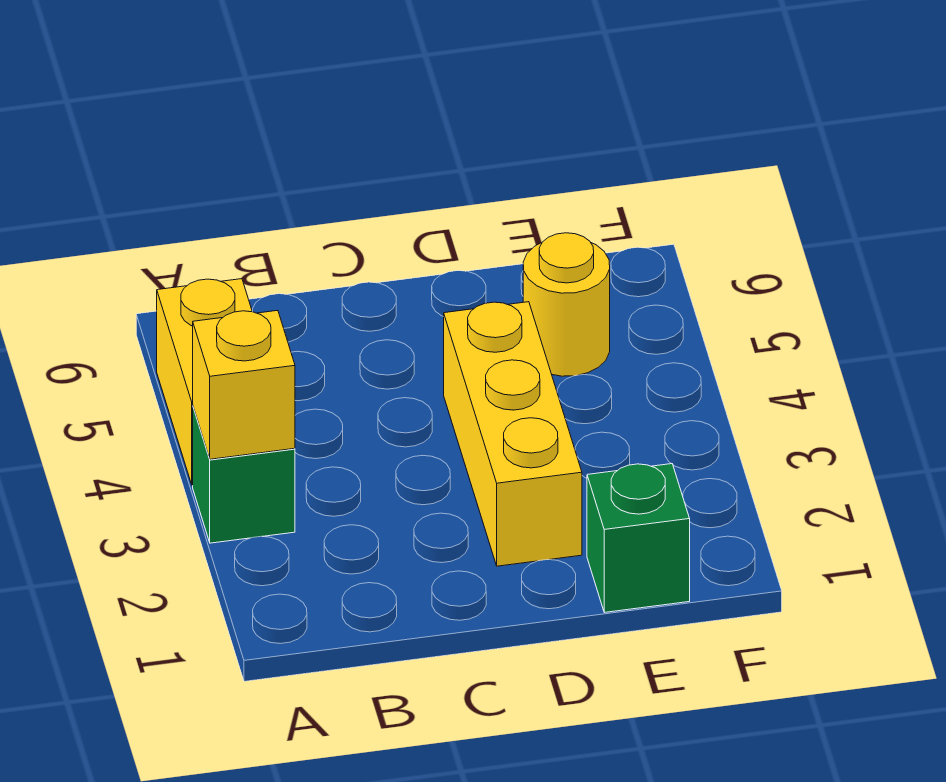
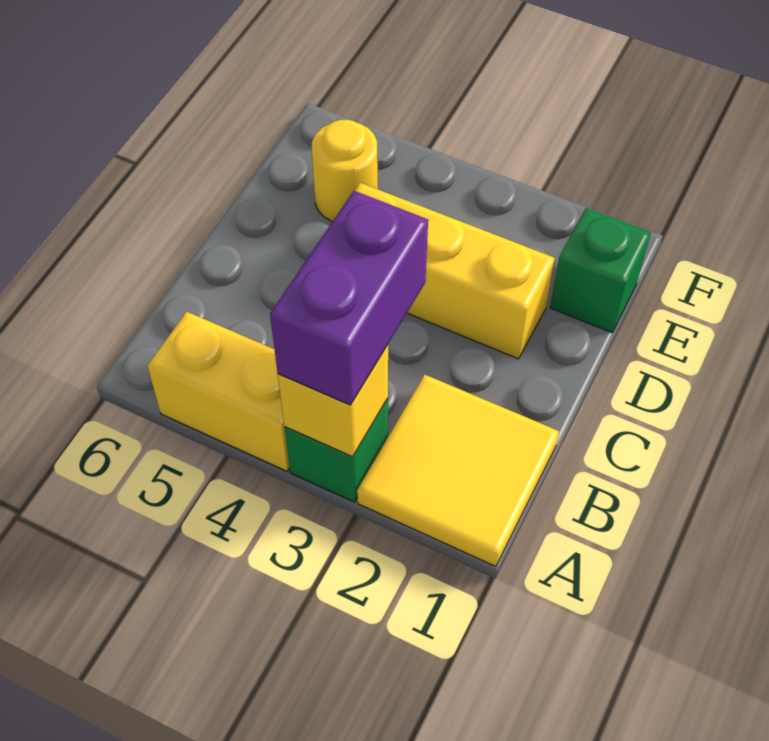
none -> yellow tile A1:B2 level 1
none -> purple brick A3:B3 level 3

